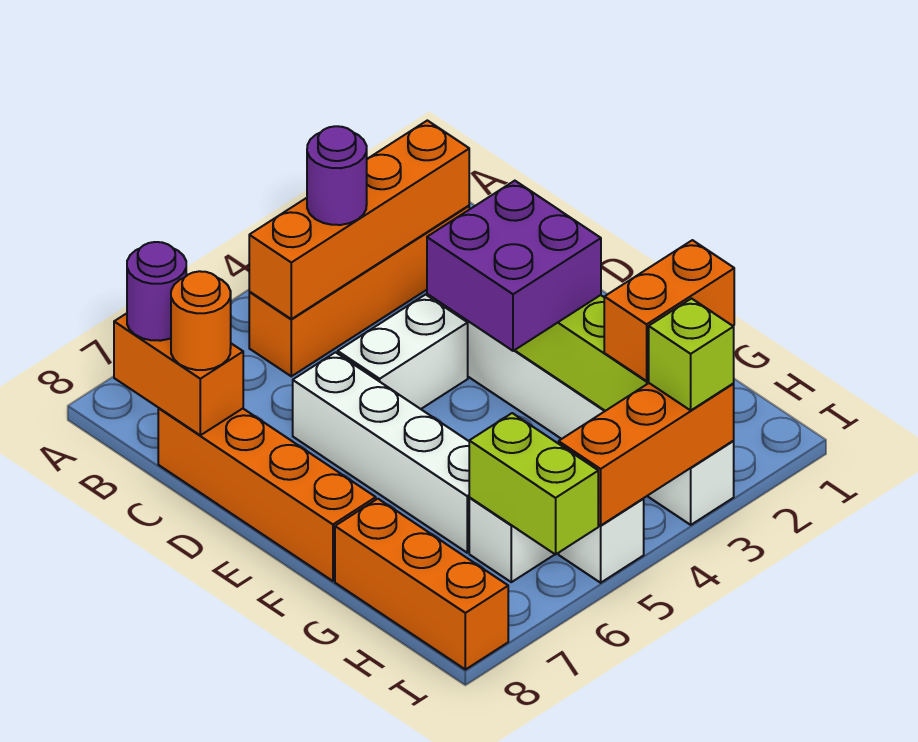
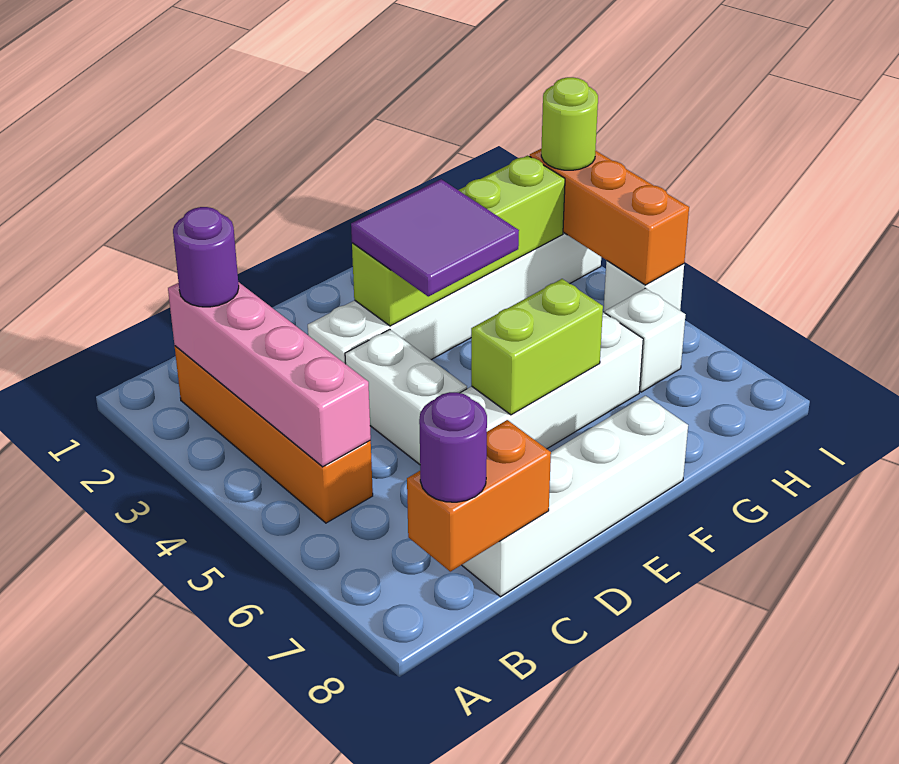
orange brick B2:B5 level 2 -> pink brick B2:B5 level 2
purple round brick B4 level 3 -> purple round brick B2 level 3
orange brick C8:F8 level 1 -> white brick C8:F8 level 1
orange round brick C8 level 3 -> none
purple brick E3:F4 level 3 -> purple tile E3:F4 level 3
orange brick G8:I8 level 1 -> none
orange brick H2:H3 level 3 -> none
lime brick H6:I6 level 2 -> lime brick E6:F6 level 2
lime brick I3 level 3 -> lime round brick I3 level 3

